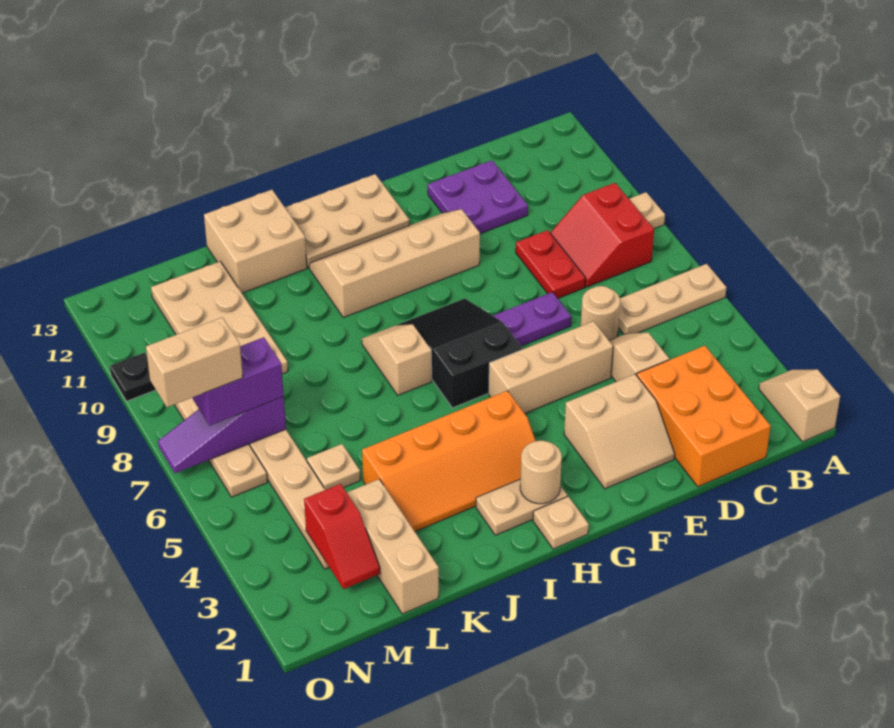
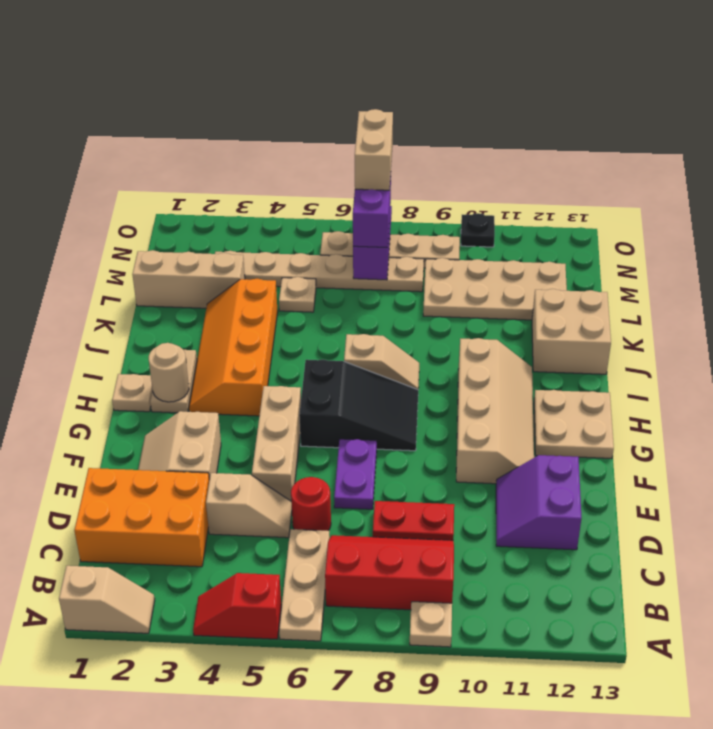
red slope B8:C9 level 1 top B -> red slope B7:C9 level 1 top B
tan round brick D6 level 1 -> red round brick D6 level 1
purple plate D11:E12 level 1 -> purple slope D11:E12 level 1 top 12
tan plate G12:I13 level 1 -> tan plate G12:H13 level 1
red slope M2:M3 level 2 top 3 -> red slope A4:A5 level 1 top 5

